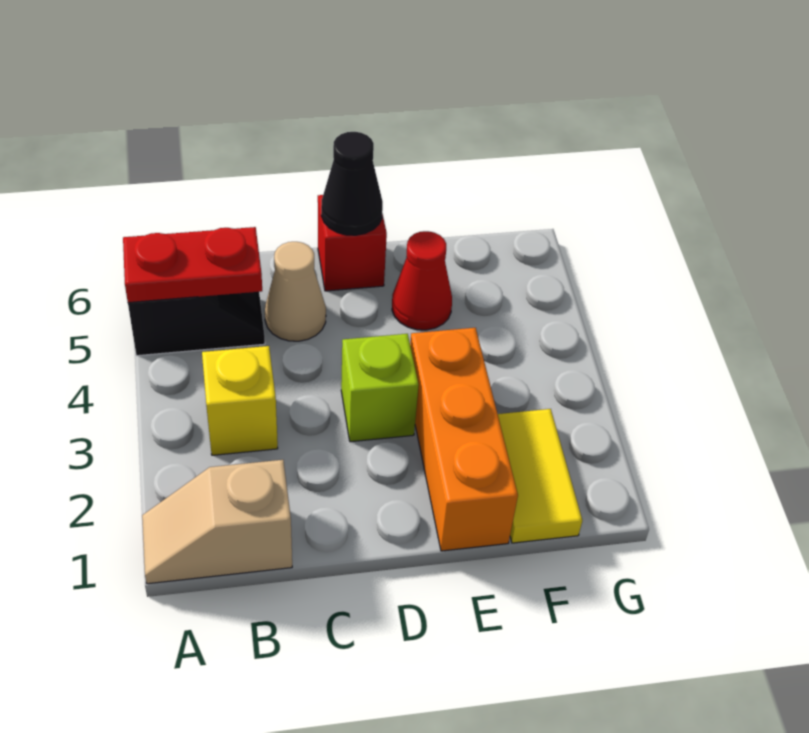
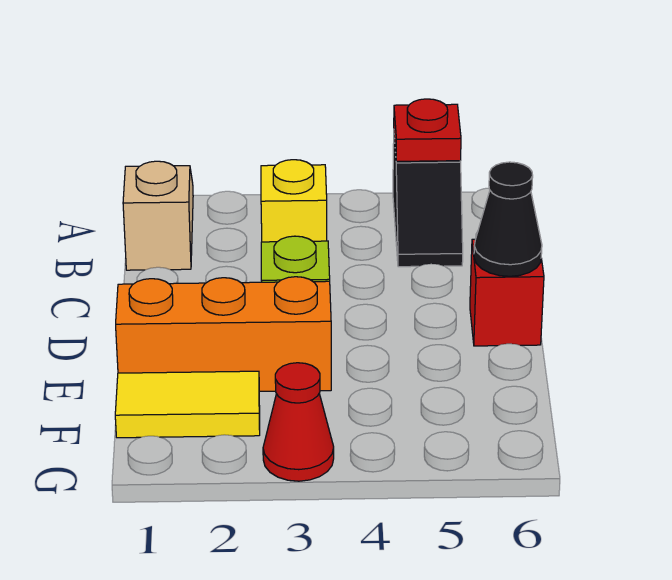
red plate A5:B5 level 2 -> red plate A5 level 2
tan cone C5 level 1 -> none
red cone E5 level 1 -> red cone G3 level 1

